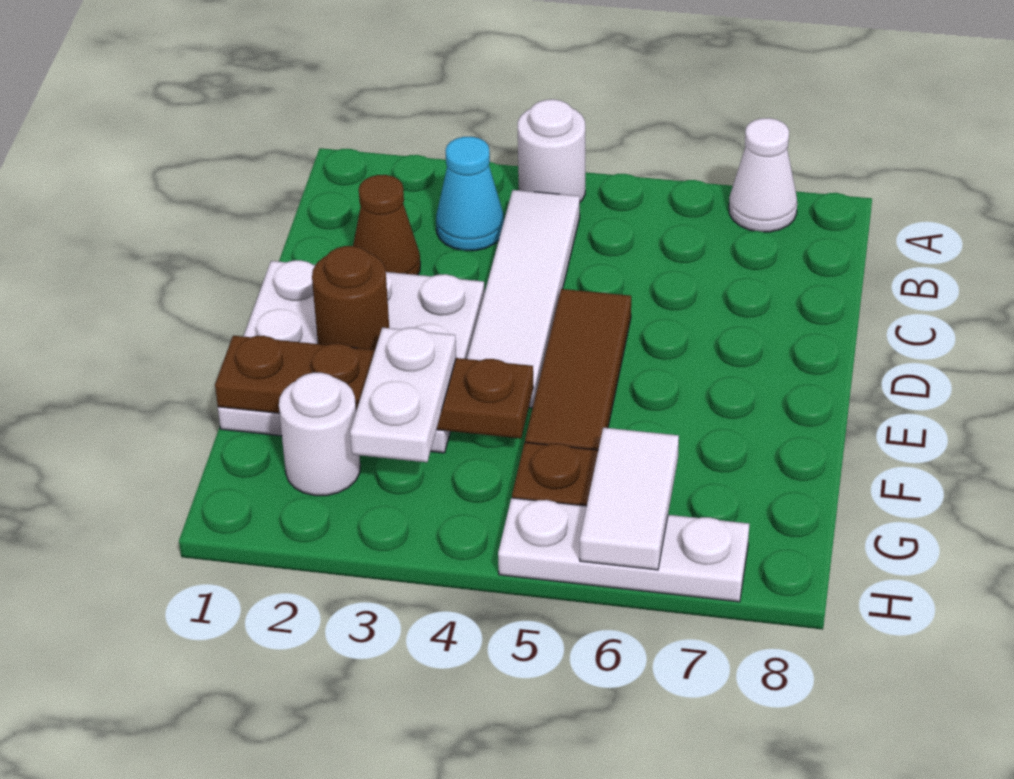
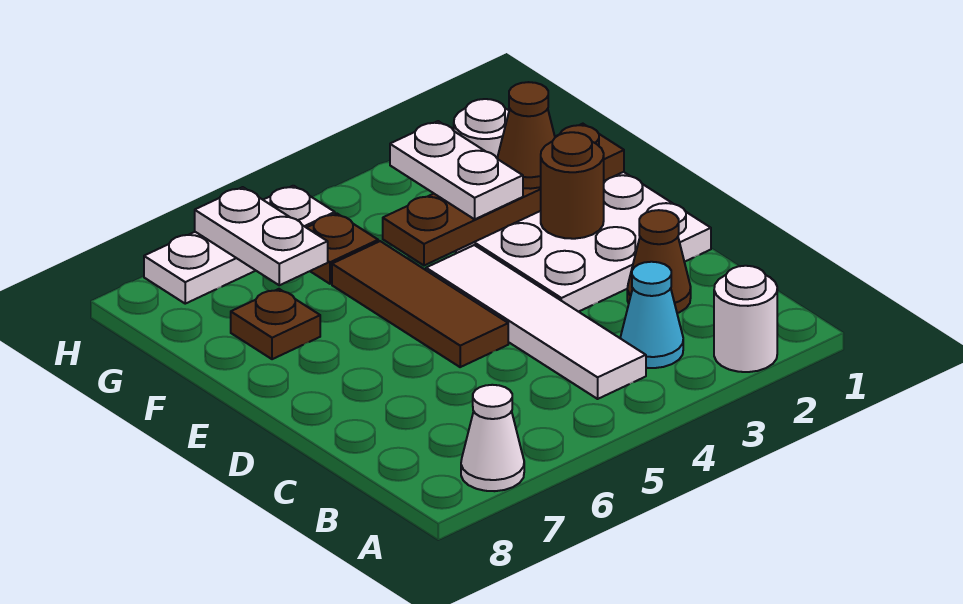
white round brick A4 level 1 -> white round brick A2 level 1
none -> brown cone F2 level 3
none -> brown plate F7 level 1
white tile G6:H6 level 2 -> white plate G6:H6 level 2

